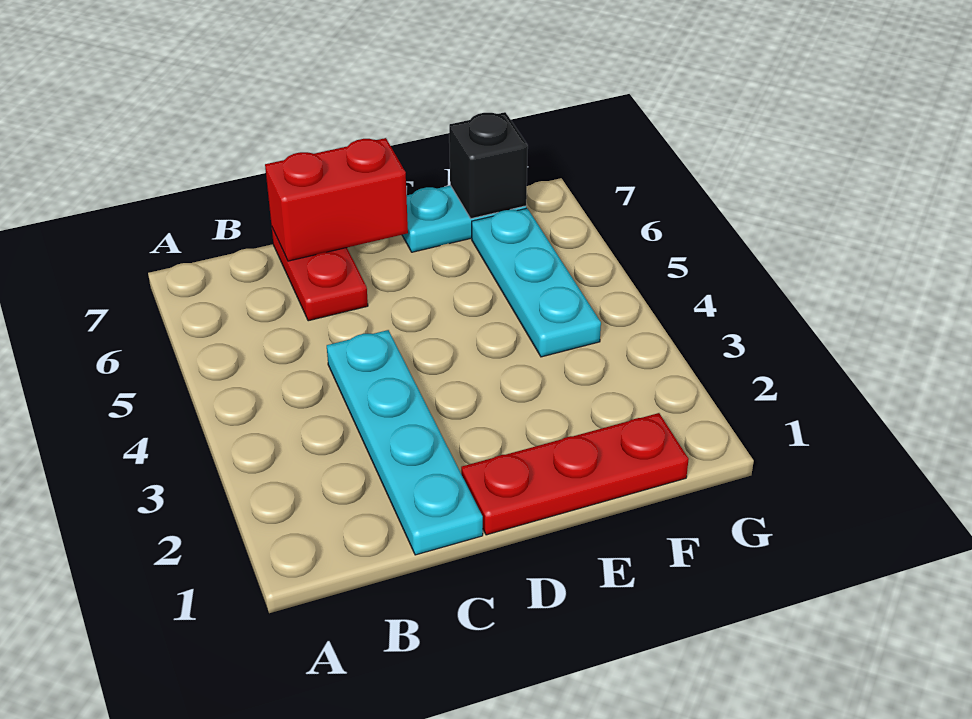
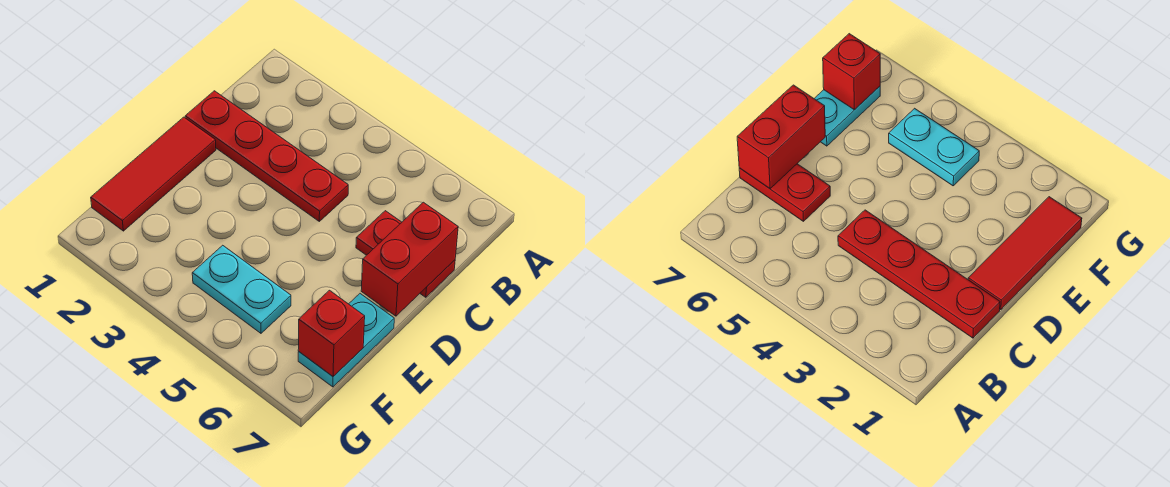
cyan plate C1:C4 level 1 -> red plate C1:C4 level 1
red plate D1:F1 level 1 -> red tile D1:F1 level 1
cyan plate F4:F6 level 1 -> cyan plate F4:F5 level 1
black brick F7 level 2 -> red brick F7 level 2

